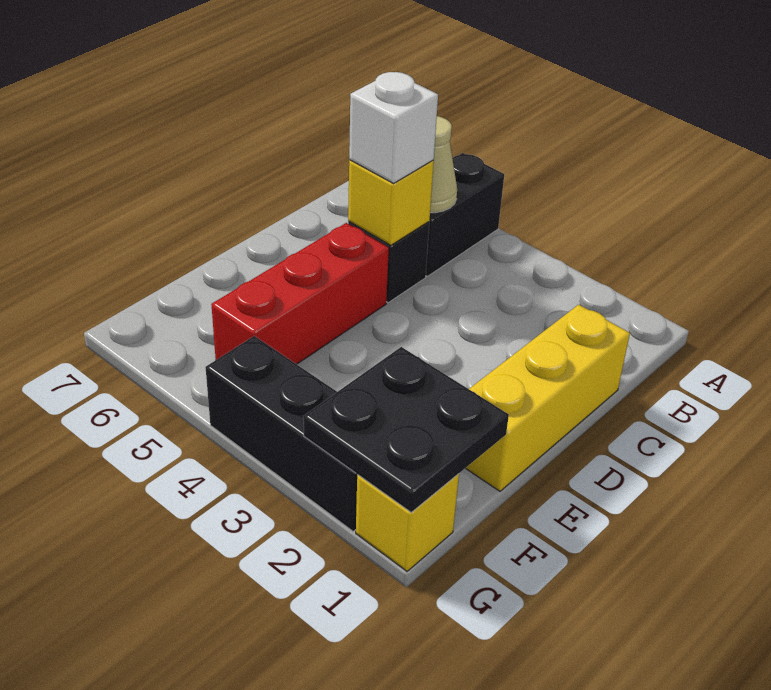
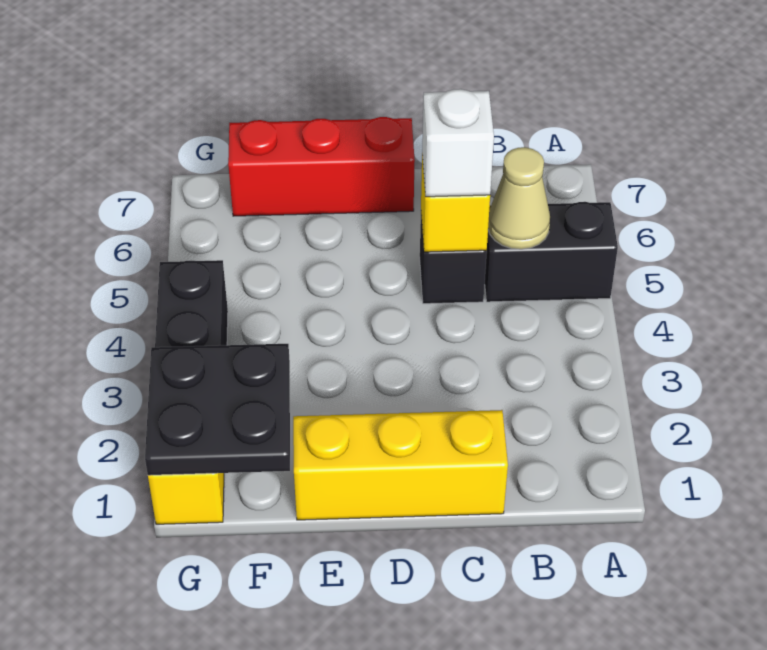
red brick D5:F5 level 1 -> red brick D7:F7 level 1

